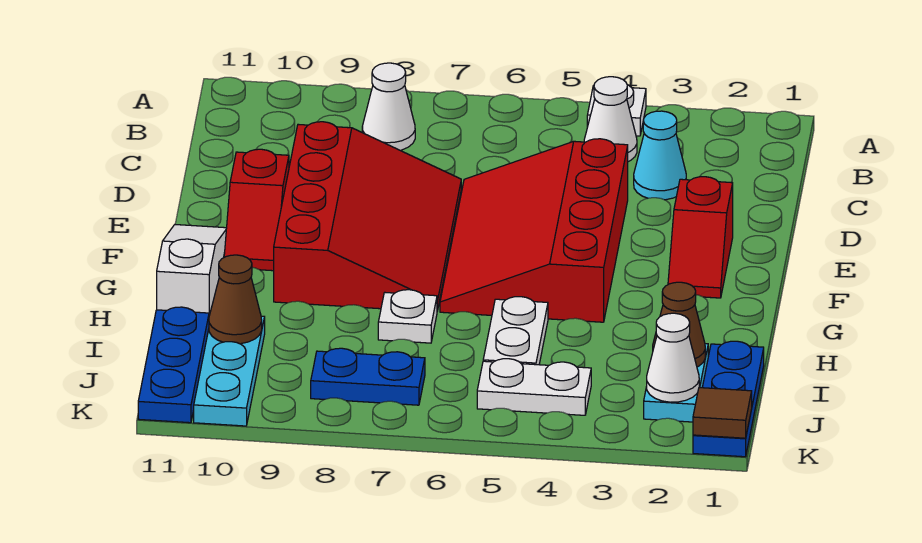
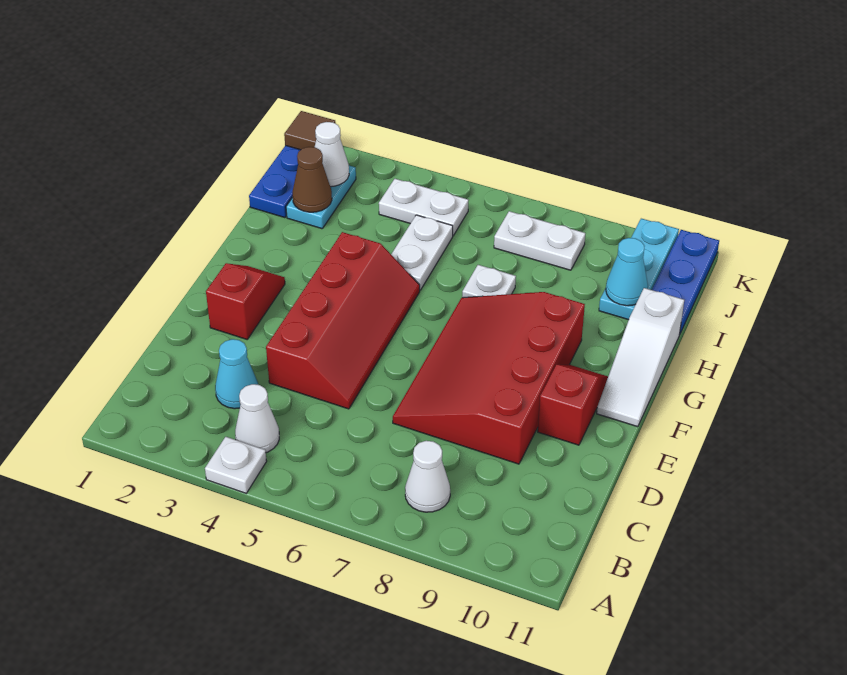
red slope D4:G6 level 1 top 4 -> red slope D4:G5 level 1 top 4
brown cone I10 level 2 -> cyan cone I10 level 2
blue plate J7:J8 level 1 -> white plate J7:J8 level 1

